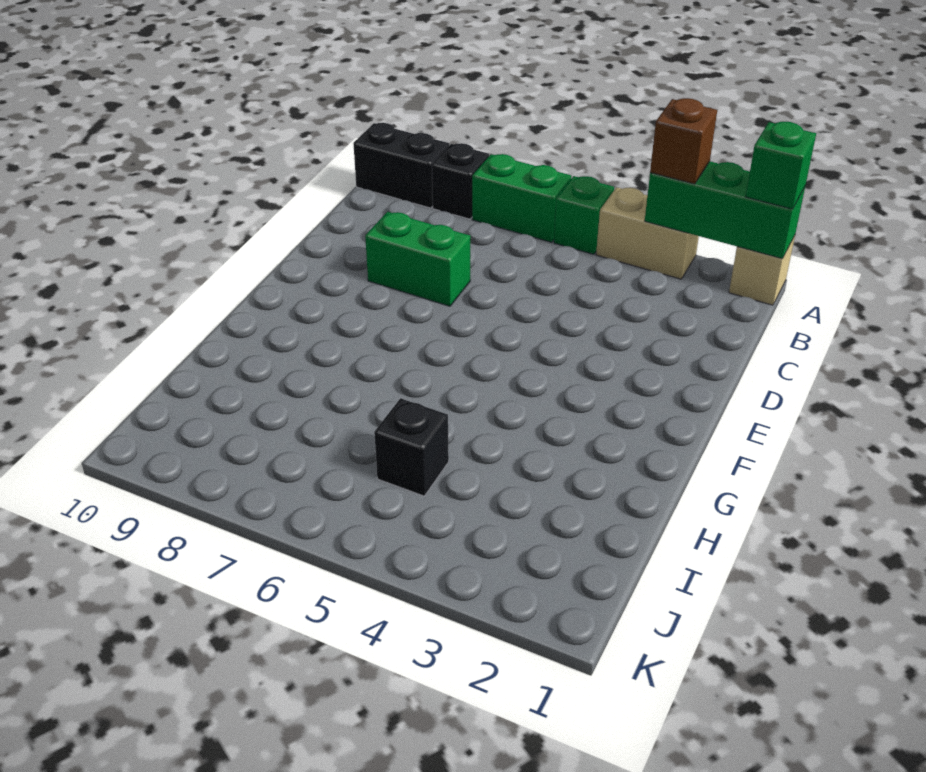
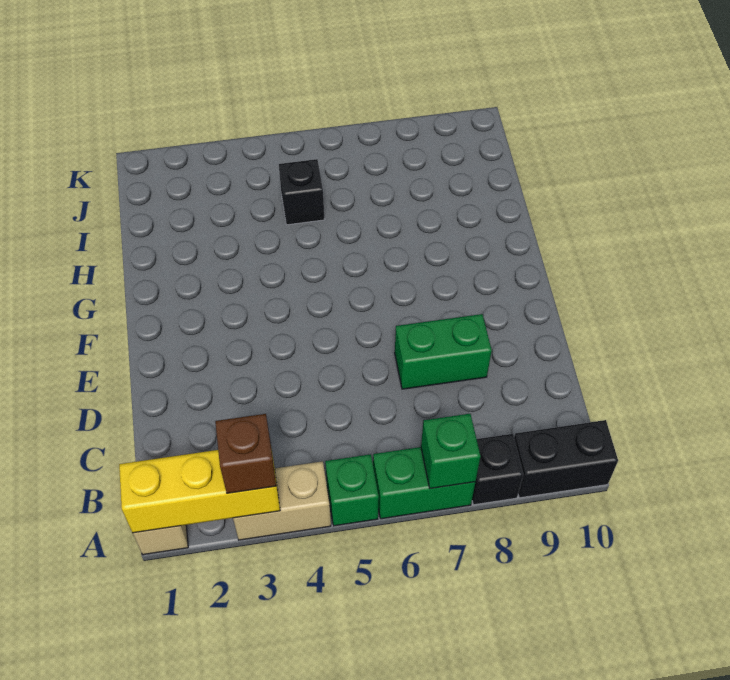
green brick A1:A3 level 2 -> yellow brick A1:A3 level 2
green brick A1 level 3 -> green brick A7 level 2

